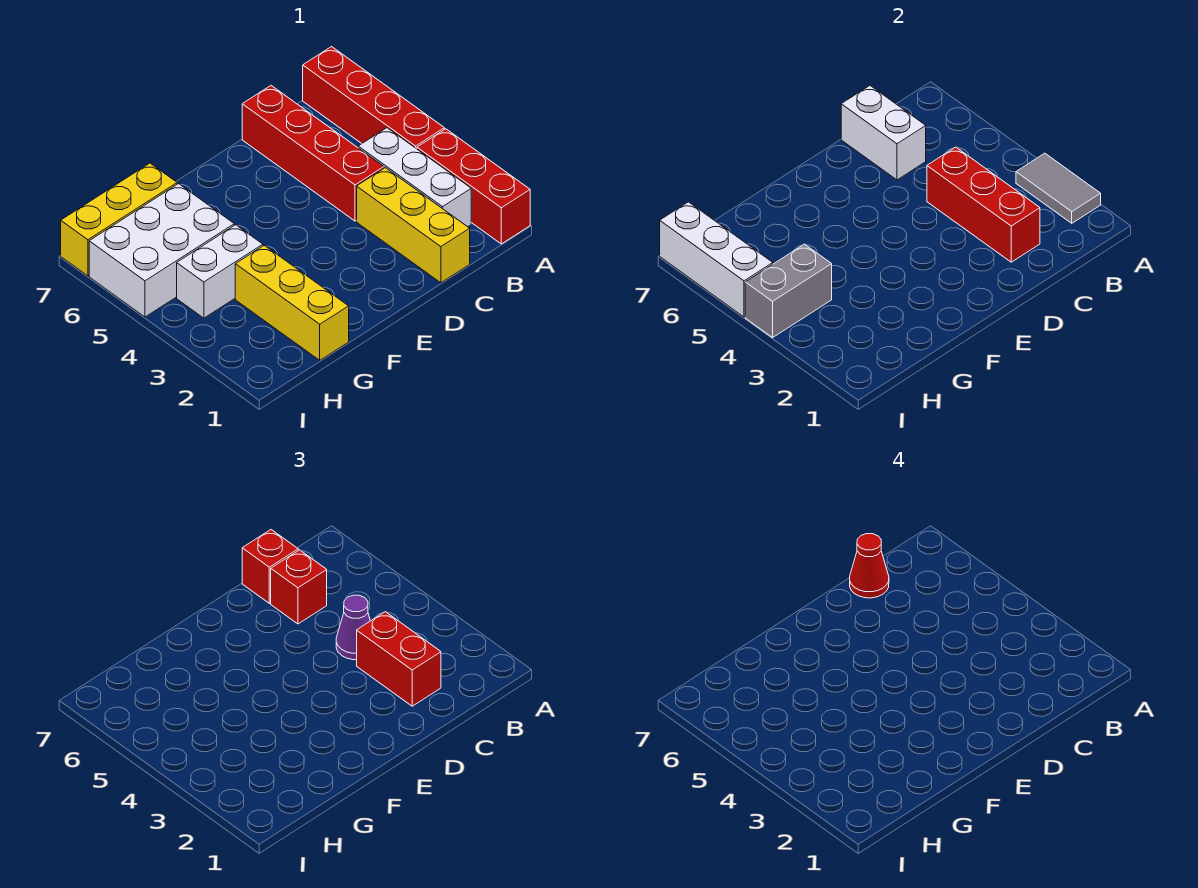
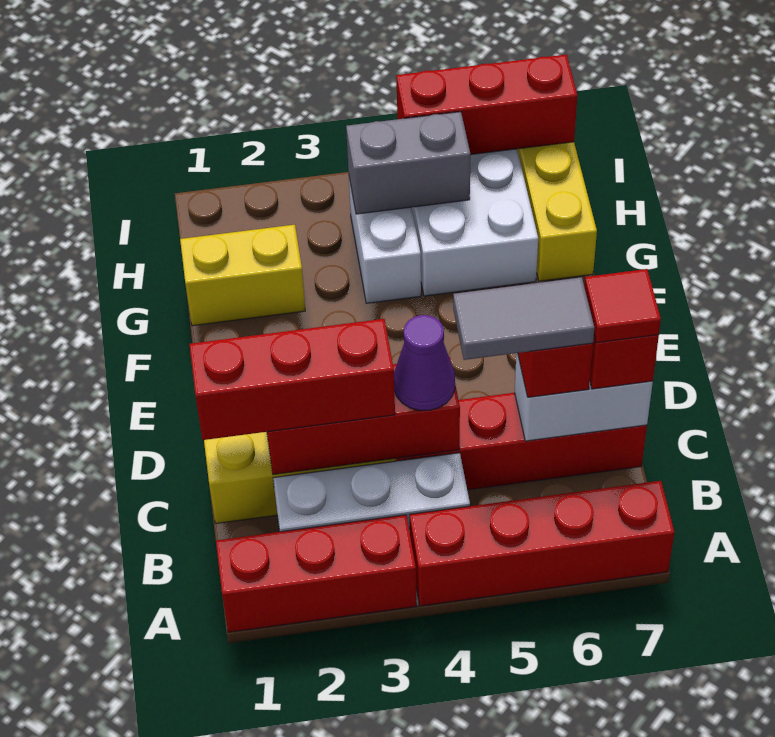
grey tile A2:A3 level 2 -> grey tile C5:C6 level 4
red brick C2:C3 level 3 -> red brick C1:C3 level 3
red cone C7 level 4 -> red tile C7 level 4
yellow brick G1:G3 level 1 -> yellow brick G1:G2 level 1
grey brick H4:I4 level 2 -> grey brick H4:H5 level 2
white brick I5:I7 level 2 -> red brick I5:I7 level 2

